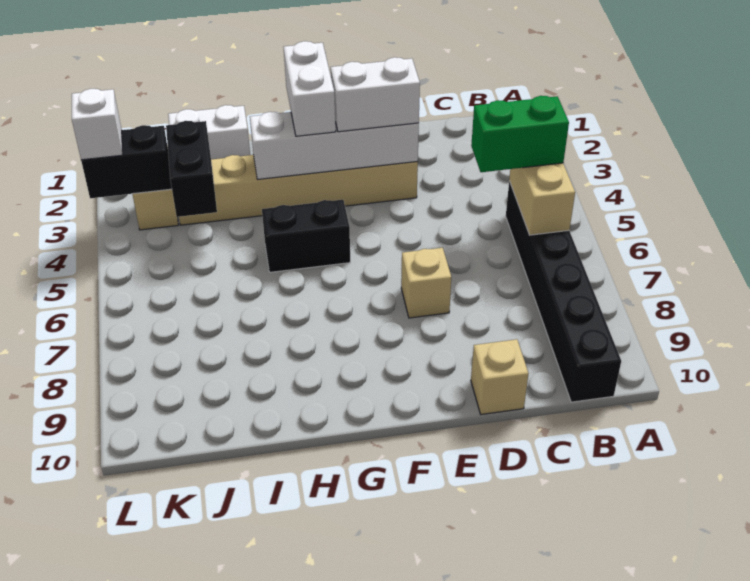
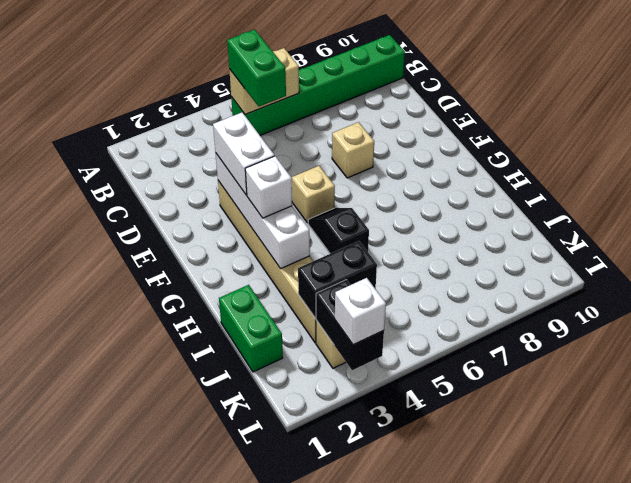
black brick B5:B10 level 1 -> green brick B5:B10 level 1
tan brick D10 level 1 -> tan brick F5 level 1
white brick G2:G3 level 3 -> white brick G3 level 3
black brick G5:H5 level 1 -> black slope G5:H5 level 1 top H
white brick I1:J1 level 1 -> green brick I1:J1 level 1

